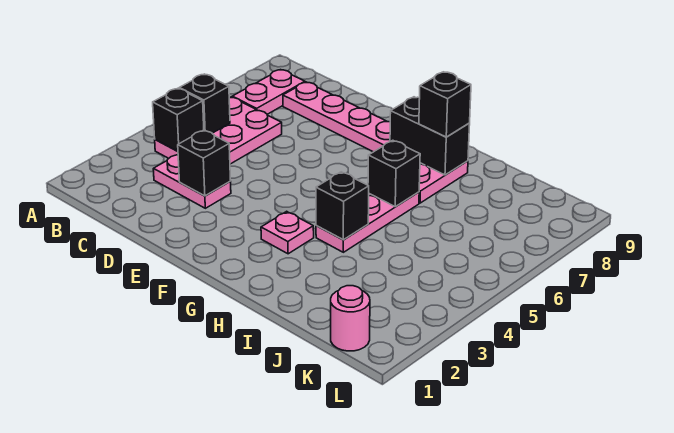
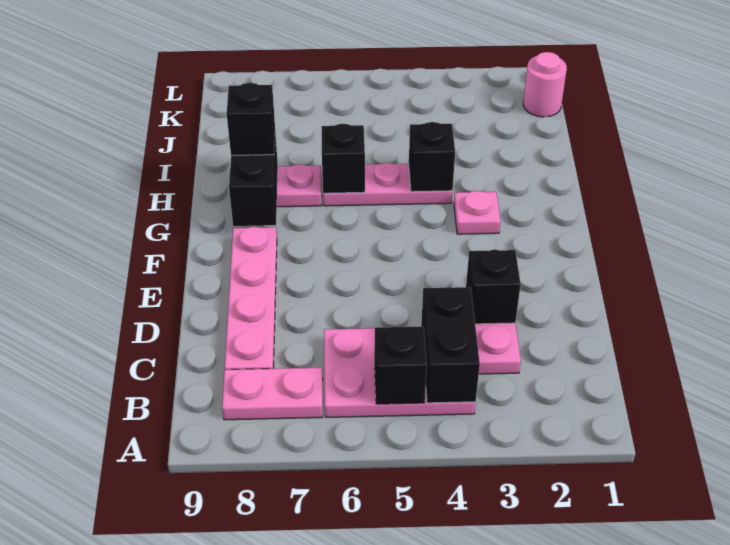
black brick B4 level 2 -> black brick B4:C4 level 2

